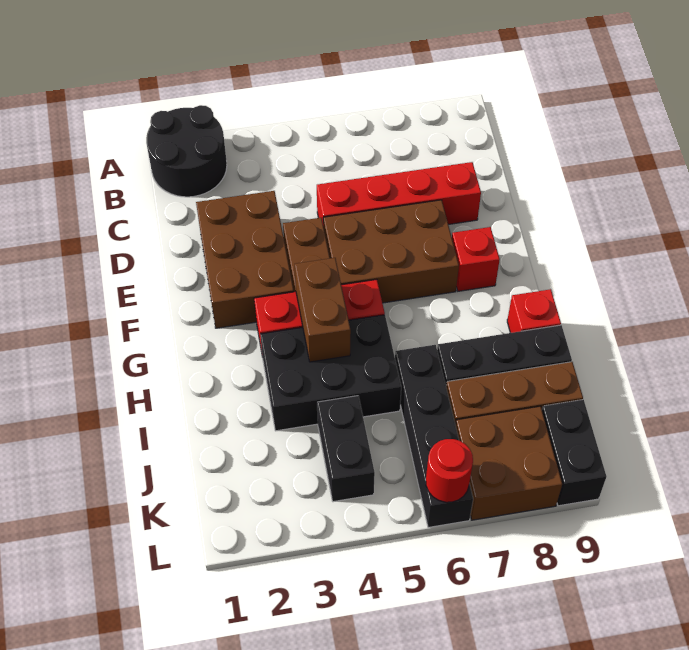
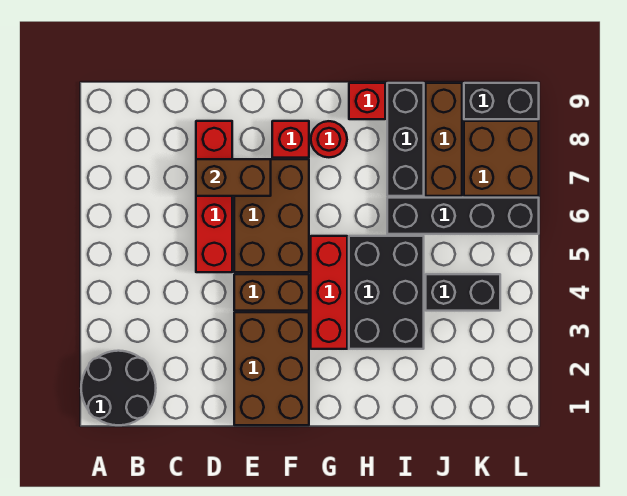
brown brick D2:F3 level 1 -> brown brick E1:F3 level 1
brown brick G4:H4 level 2 -> brown brick D7:E7 level 2
red round brick L6 level 2 -> red round brick G8 level 1

